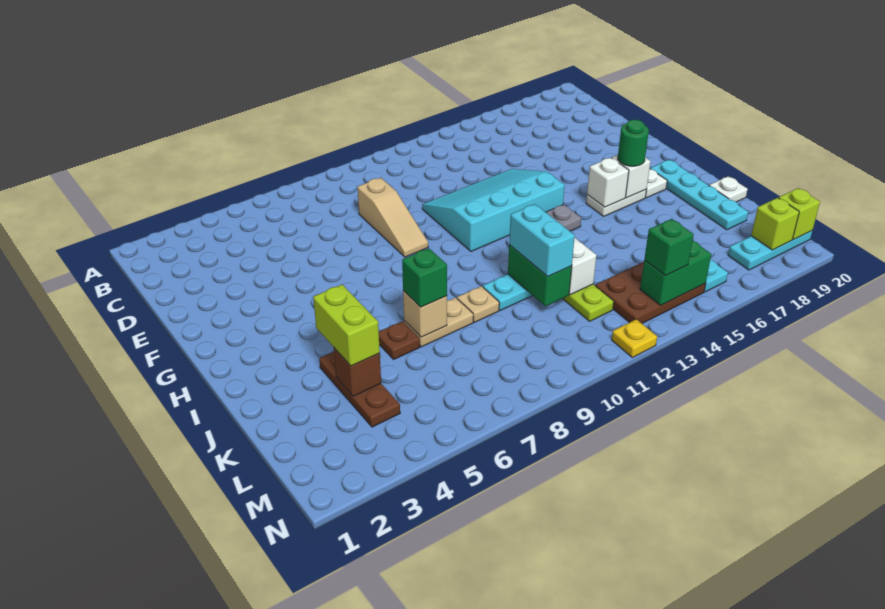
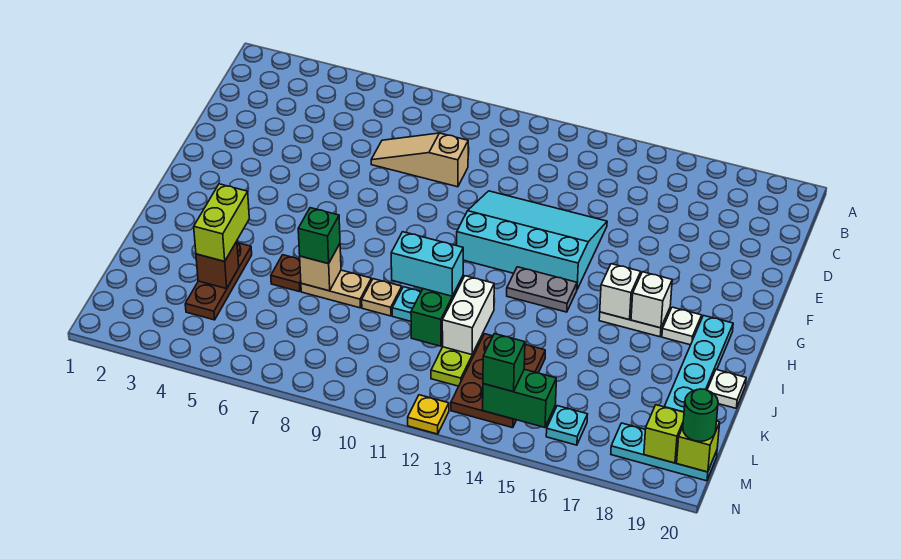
tan slope D9:F9 level 1 top D -> tan slope D7:D9 level 1 top 9
green round brick H17 level 3 -> green round brick M20 level 3
cyan brick J11:K11 level 3 -> cyan brick J10:J11 level 3
brown plate L13:M15 level 1 -> brown plate K13:M14 level 1

